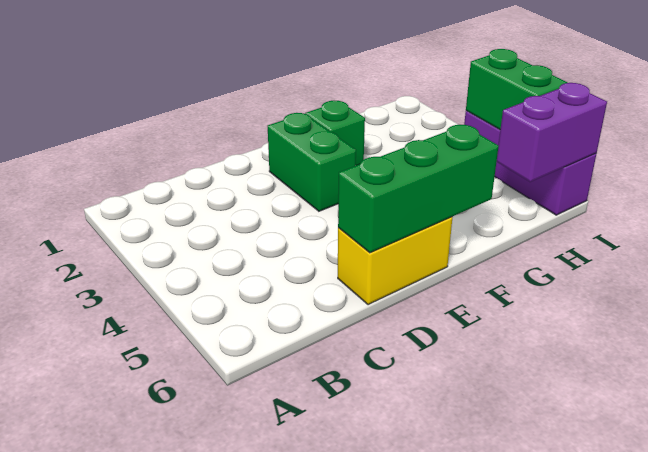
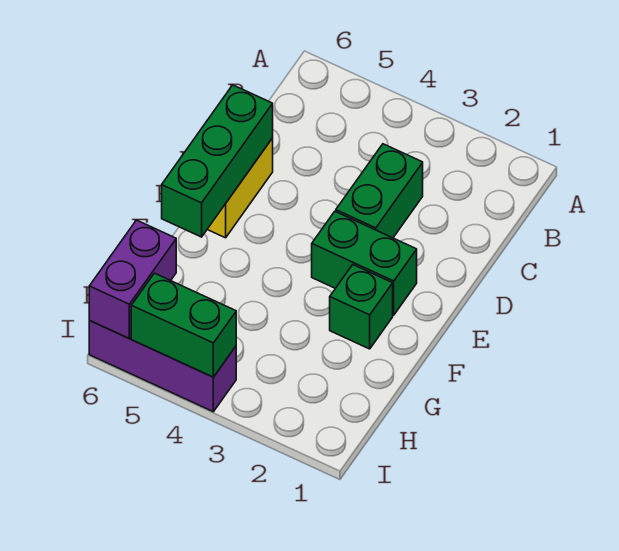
none -> green brick C3:D3 level 1

